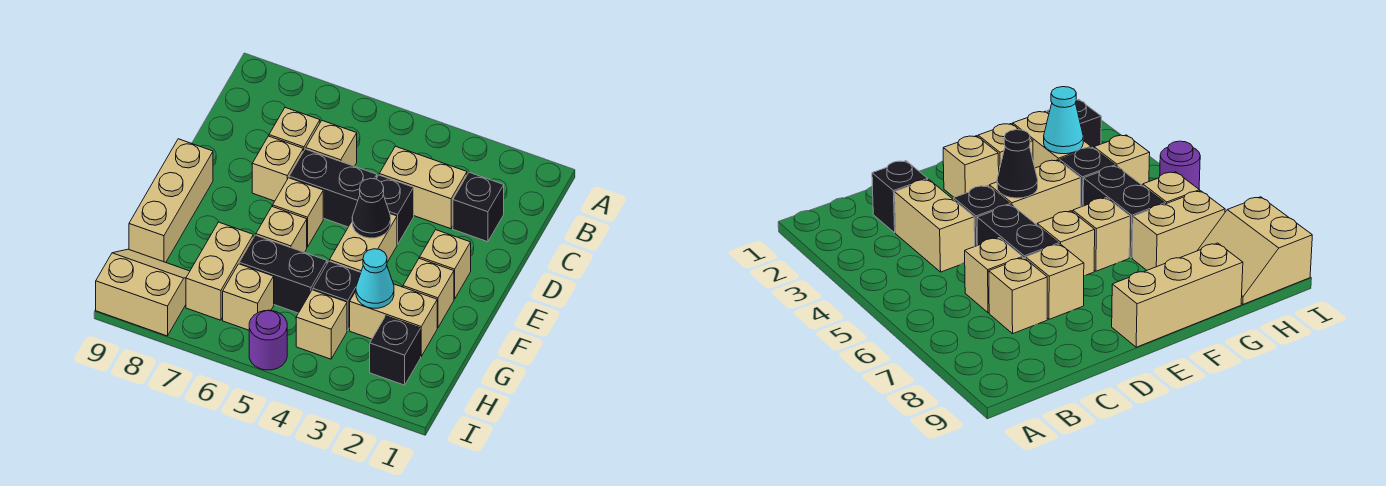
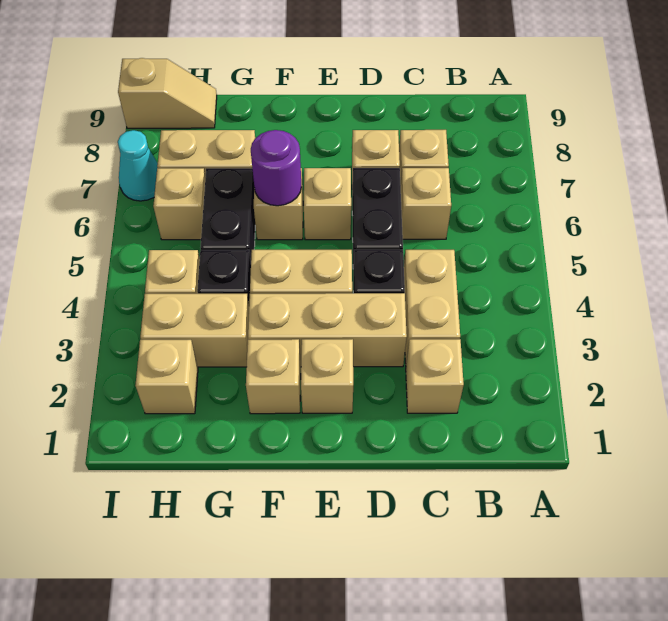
black brick C2 level 1 -> tan brick C2 level 1
black cone E4 level 2 -> none
tan brick E9:G9 level 1 -> tan brick D3:F3 level 1
tan brick G2:G3 level 1 -> tan brick G3:H3 level 1
cyan cone G3 level 2 -> cyan cone I7 level 1
black brick H2 level 1 -> tan brick H2 level 1
tan slope H8:I9 level 1 top I -> tan slope H9:I9 level 1 top I
purple round brick I5 level 1 -> purple round brick F6 level 2

